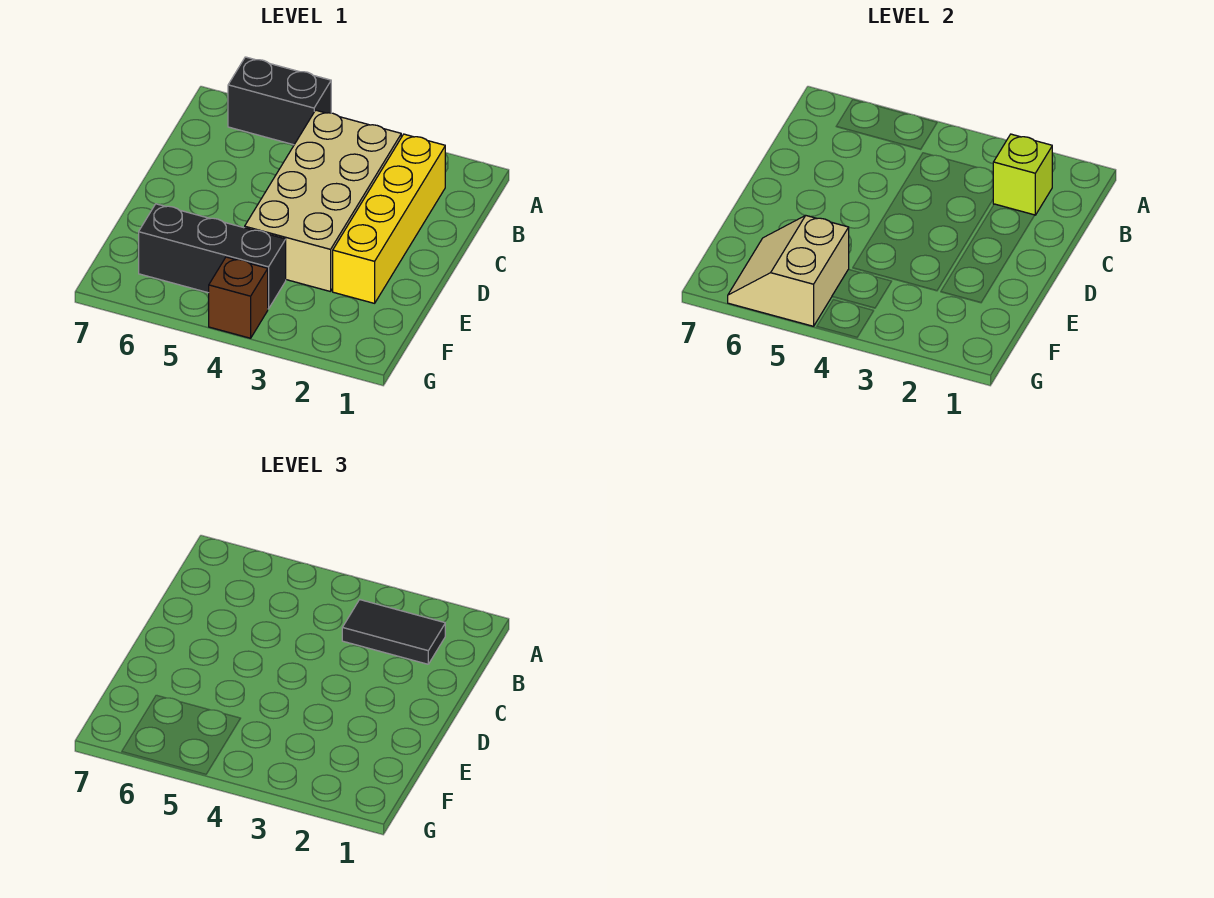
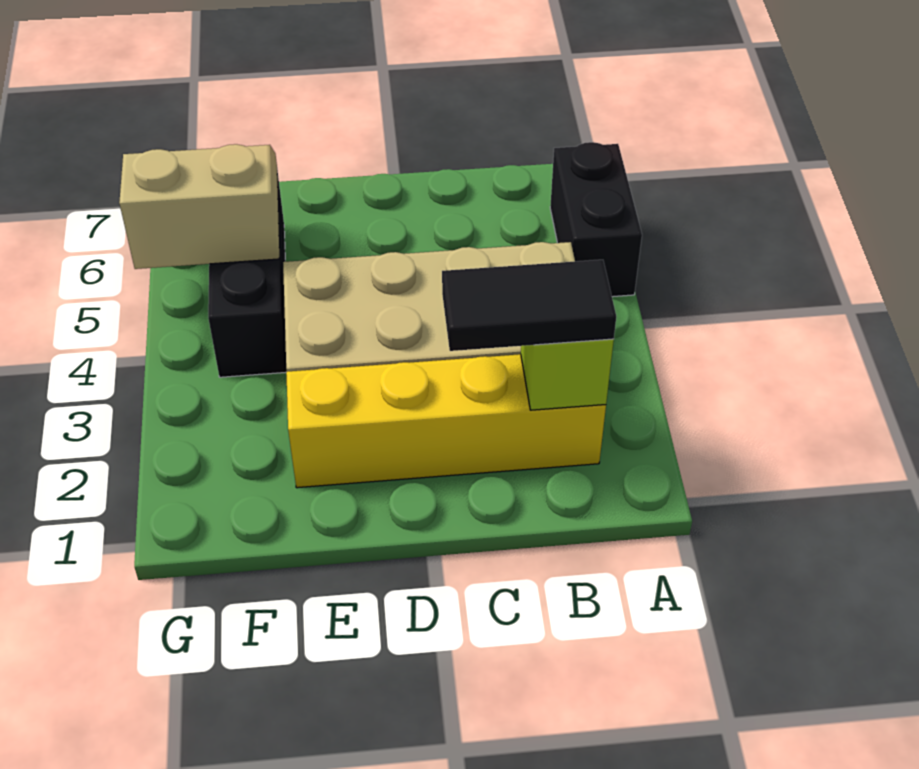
black tile B2:B3 level 3 -> black tile B2:C2 level 3
brown brick G4 level 1 -> none

